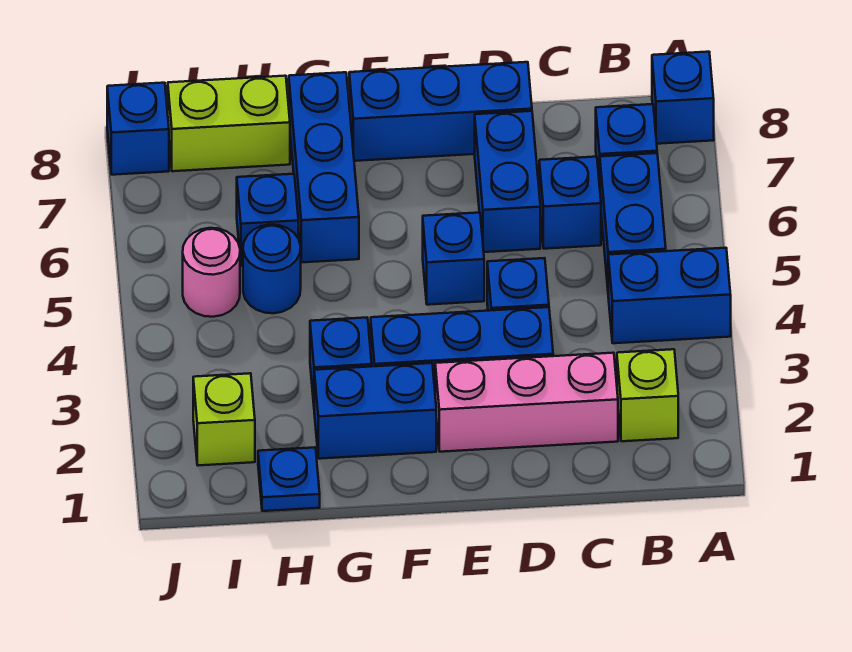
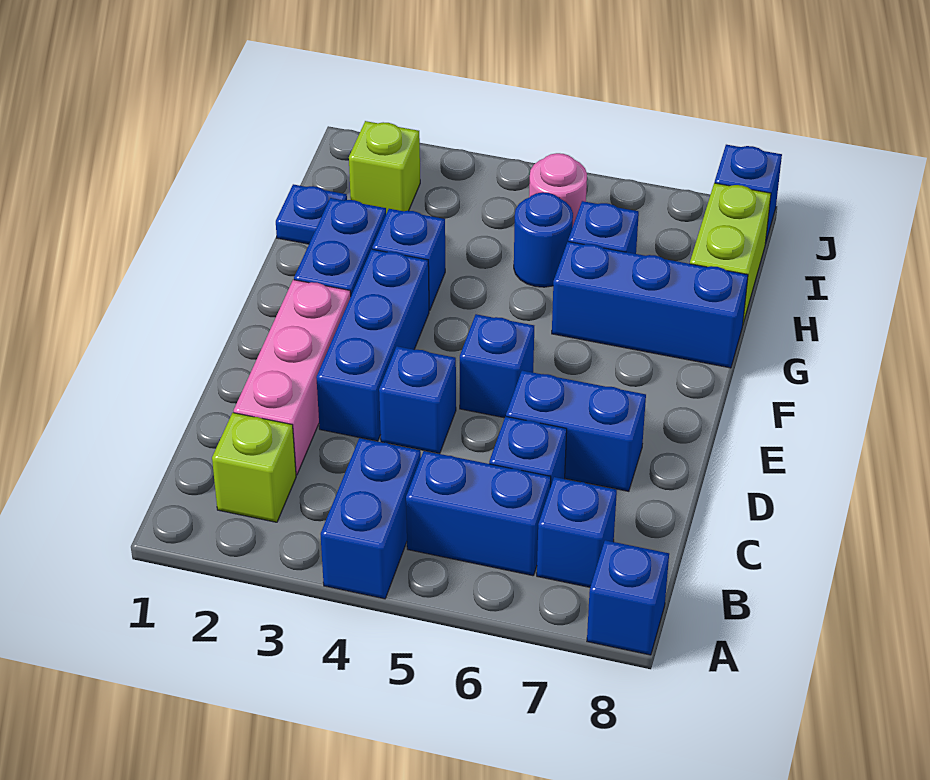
blue brick D8:F8 level 1 -> none

